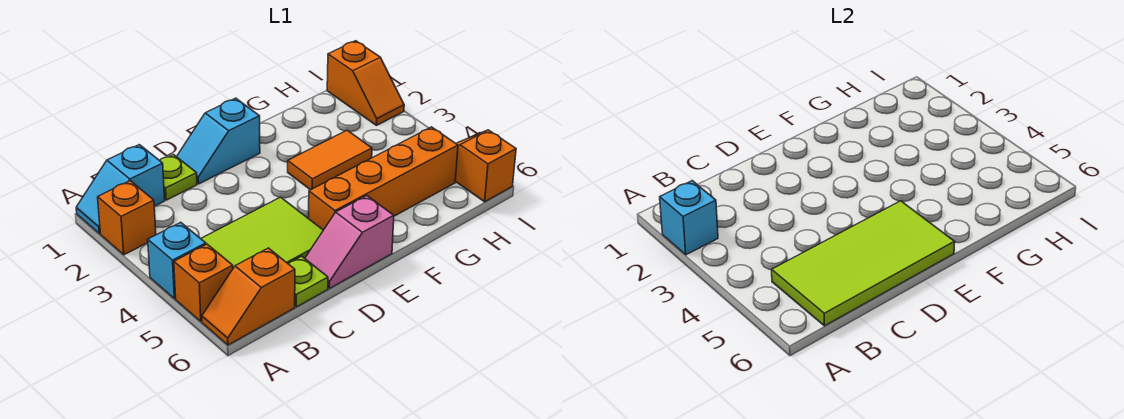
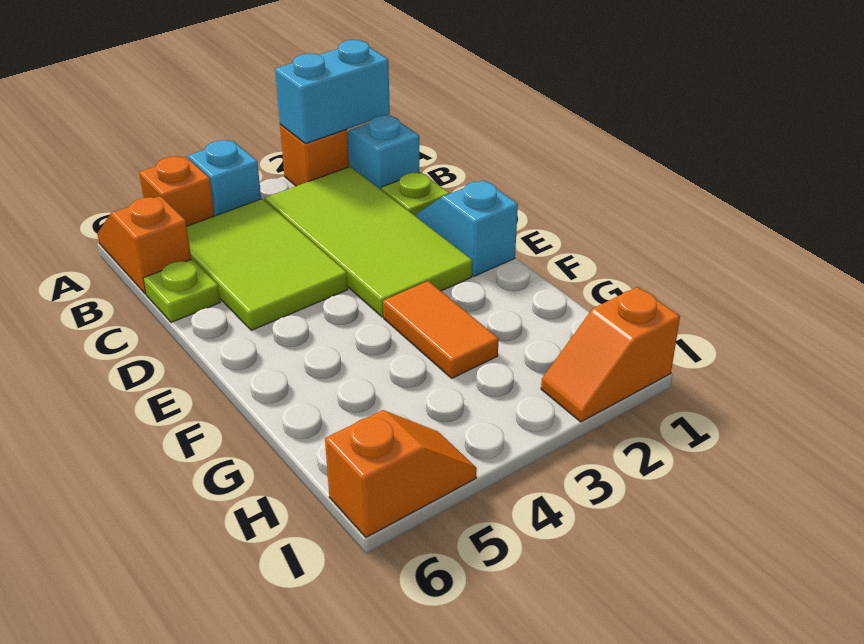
cyan brick A2 level 2 -> cyan brick A1:A2 level 2
lime tile B5:E6 level 2 -> lime tile B2:E3 level 1
pink slope D6:E6 level 1 top E -> none
orange brick E5:H5 level 1 -> none

